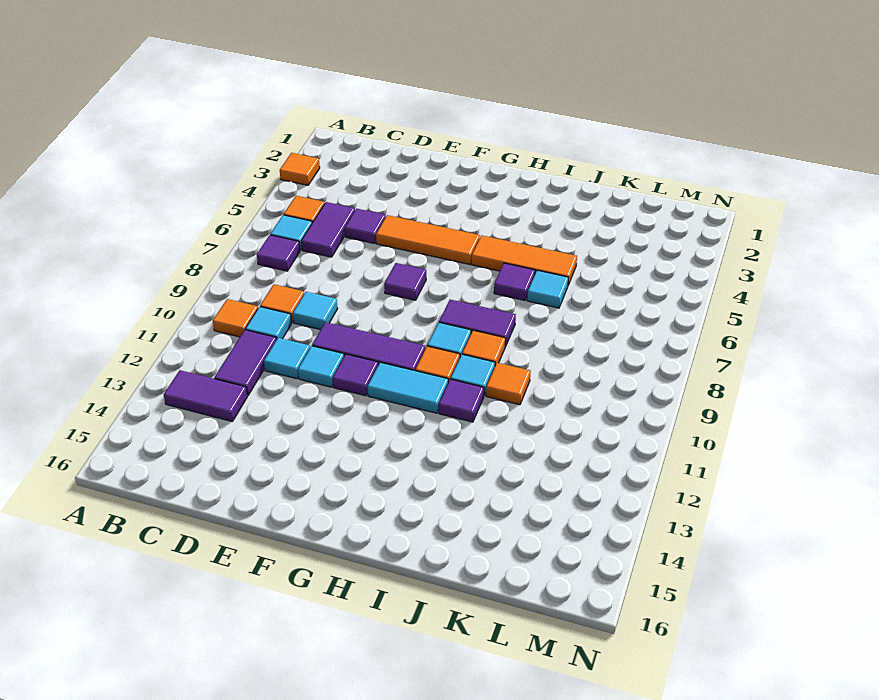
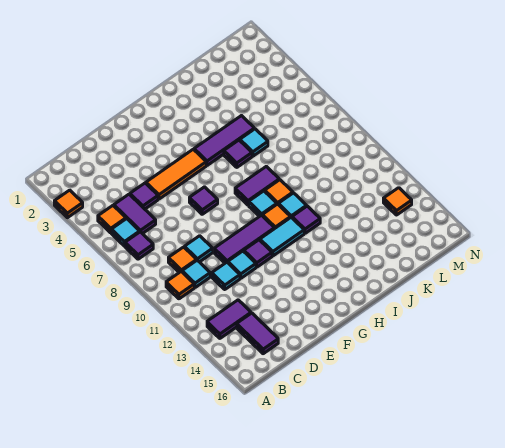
purple tile C11:C12 level 1 -> purple tile C14:C15 level 1
orange tile H5:J5 level 1 -> purple tile H5:J5 level 1
orange tile J10 level 1 -> orange tile M13 level 1

